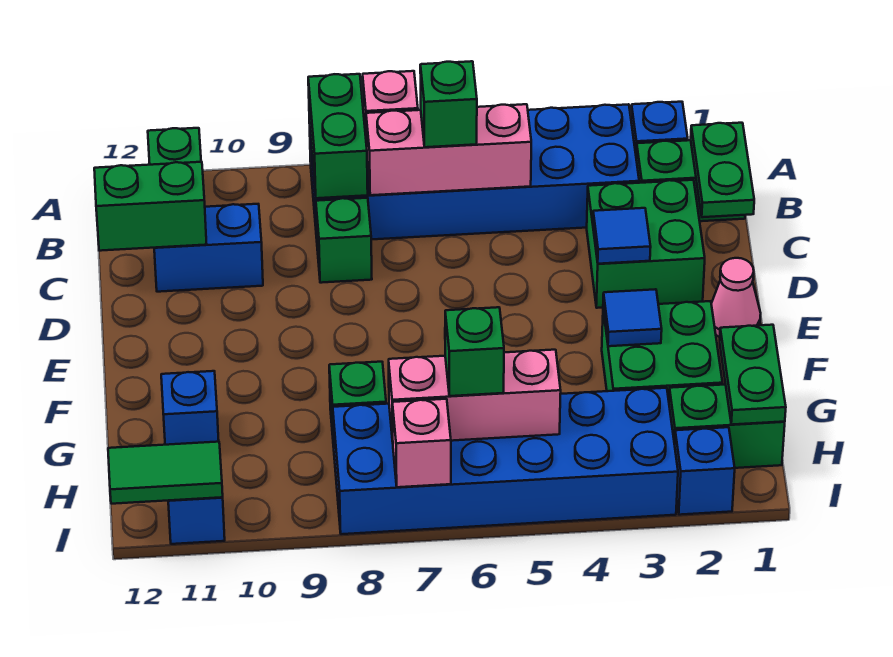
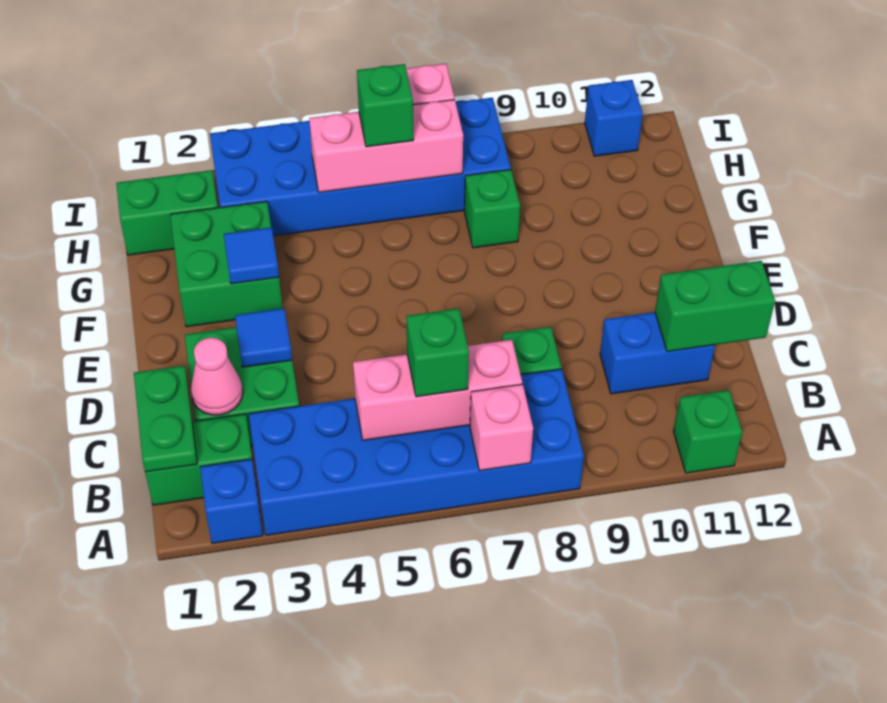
green brick A8:B8 level 2 -> none
pink cone E1 level 1 -> pink cone C2 level 2
green plate G1:H1 level 2 -> none
blue brick G11 level 1 -> none
blue brick I2 level 1 -> none
green tile I11:I12 level 2 -> none

